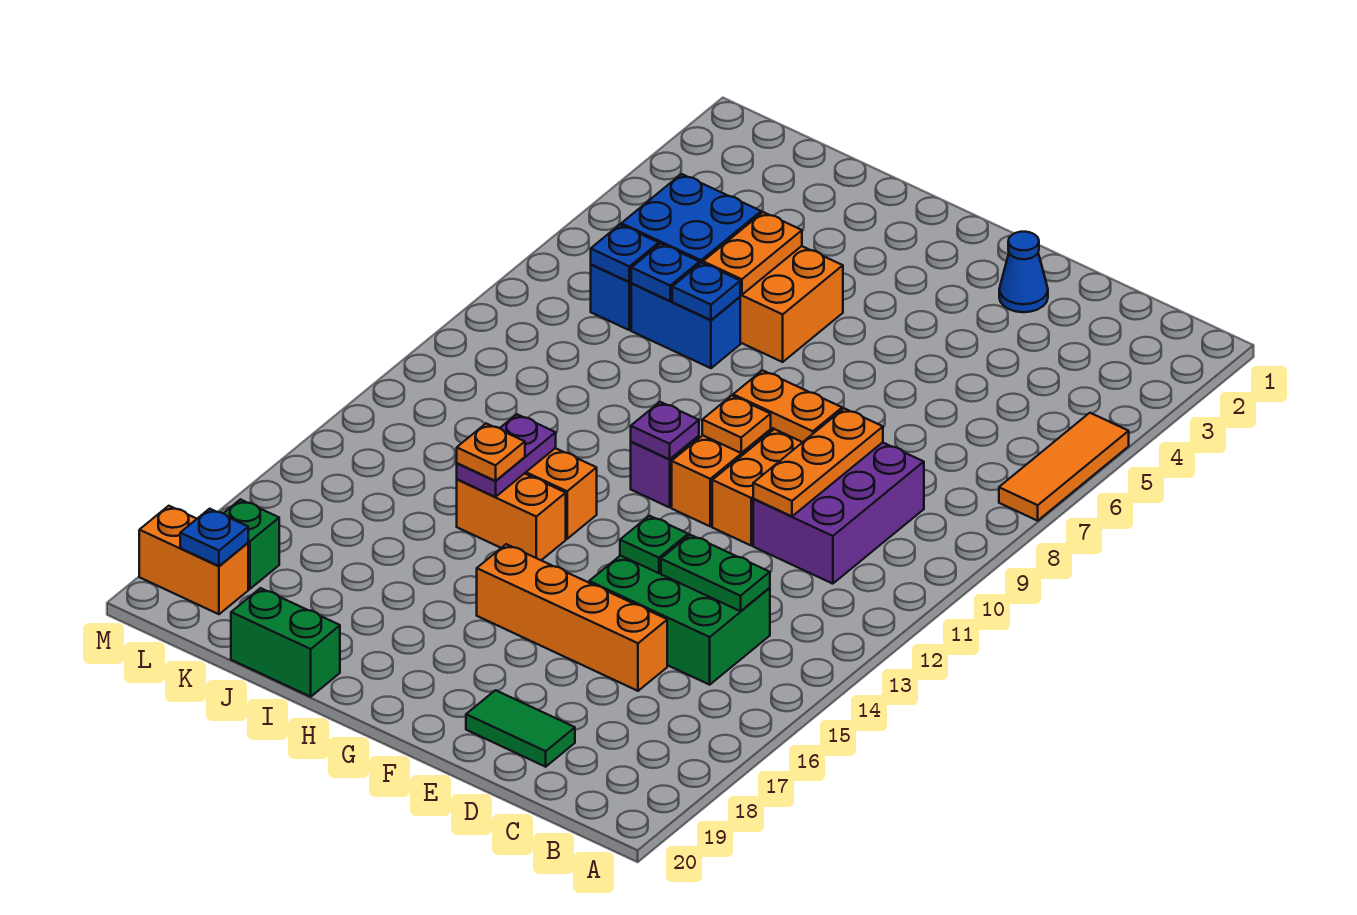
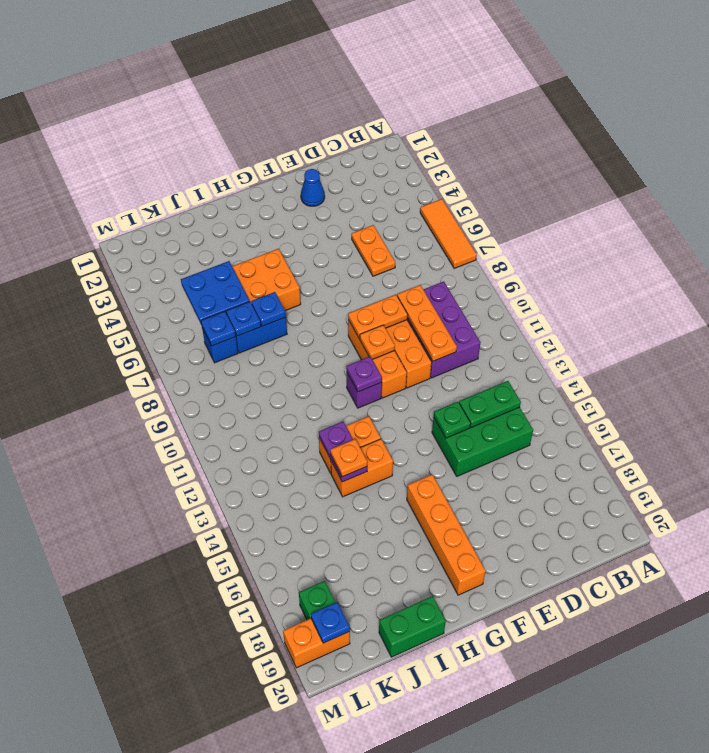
orange brick D16:G16 level 1 -> orange brick G16:G19 level 1
green tile D19:E19 level 1 -> none
orange plate I5:I6 level 2 -> orange plate D5:D6 level 1

